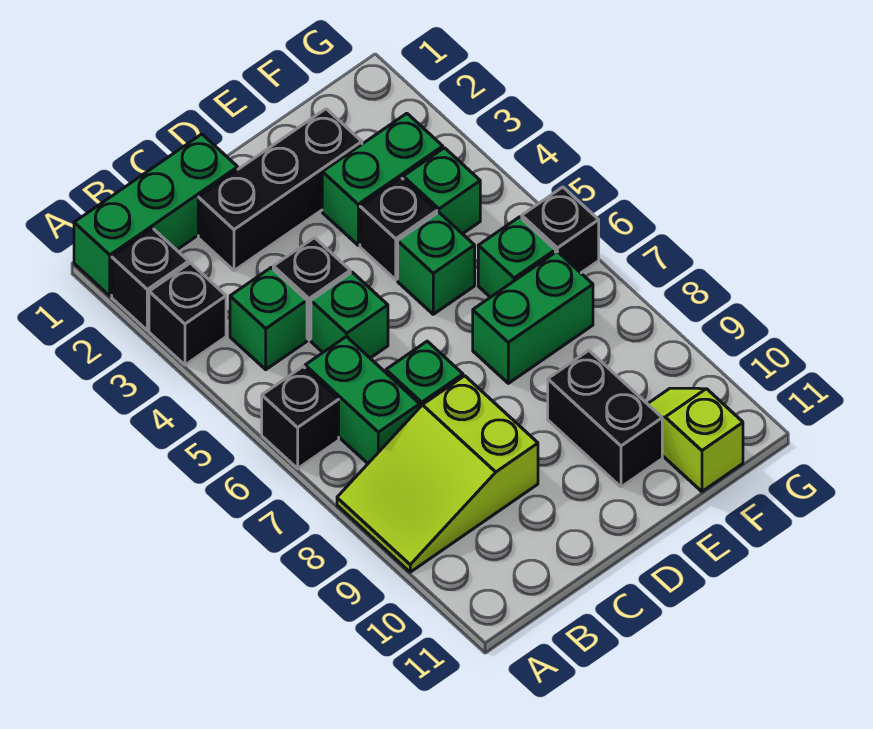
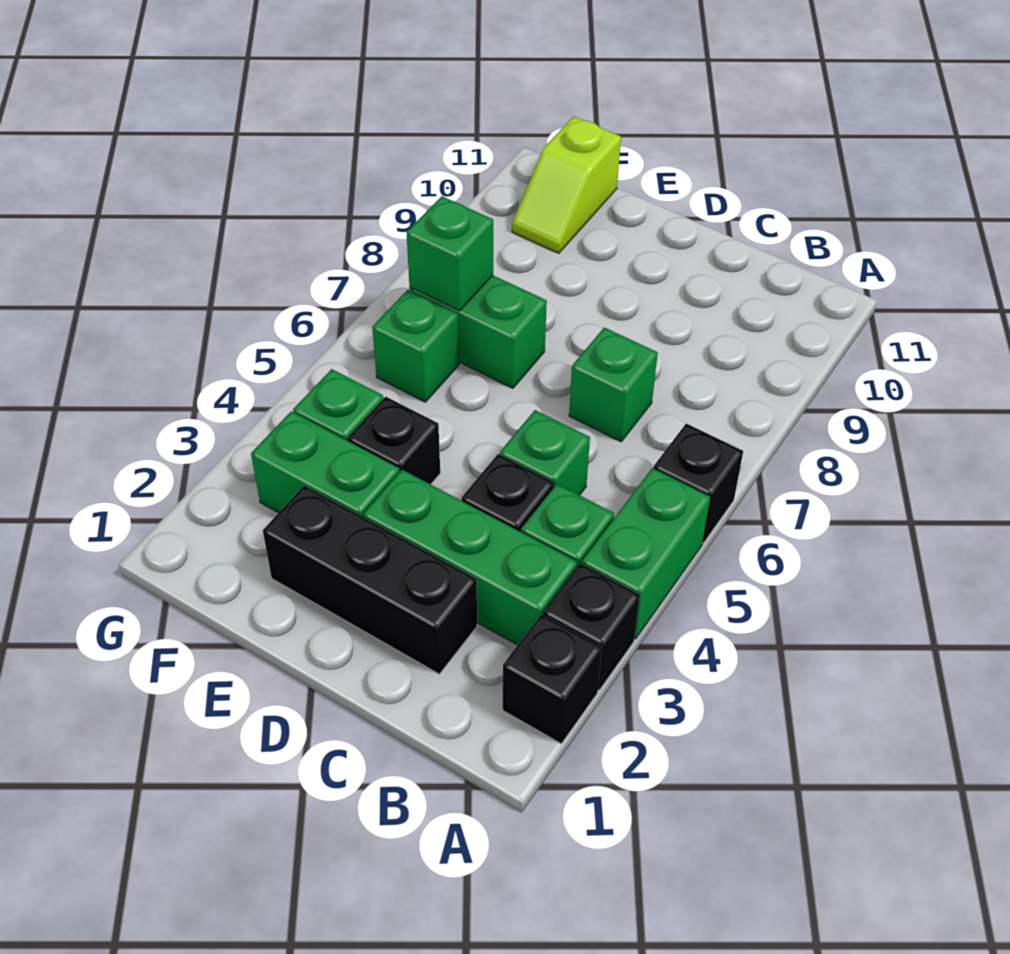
green brick A1:C1 level 1 -> green brick B3:D3 level 1
lime slope A8:C9 level 1 top C -> none
green brick B6:B7 level 1 -> green brick A4:A5 level 1
green brick E5 level 1 -> green brick F7 level 2
black brick E9:E10 level 1 -> none
black brick G6 level 1 -> none

